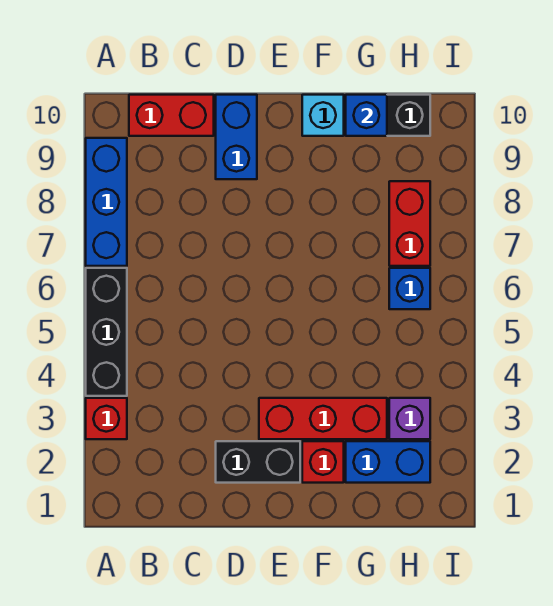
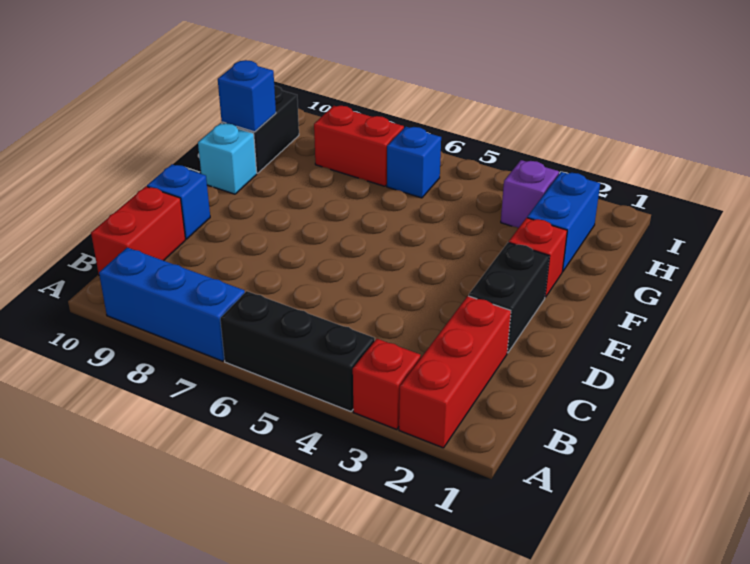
blue brick D9:D10 level 1 -> blue brick D10 level 1
red brick E3:G3 level 1 -> red brick A2:C2 level 1

